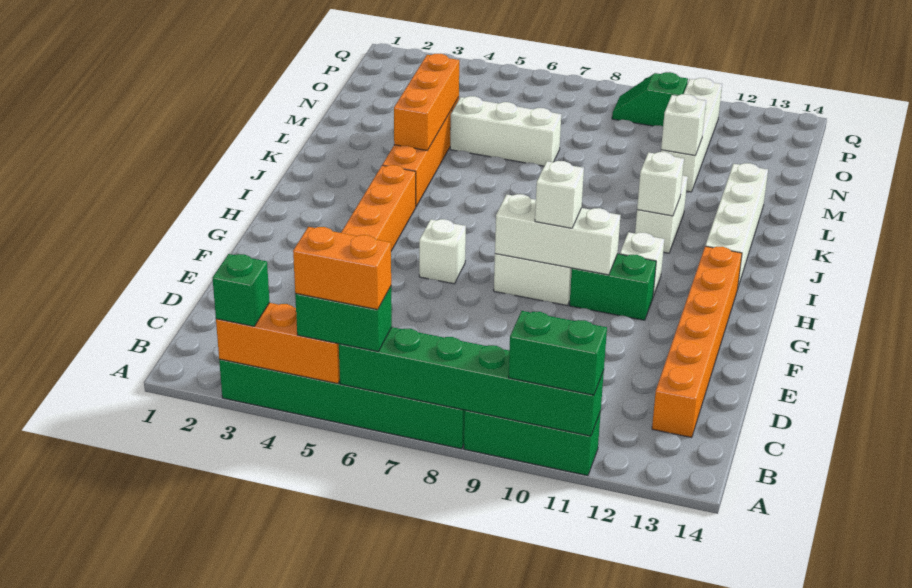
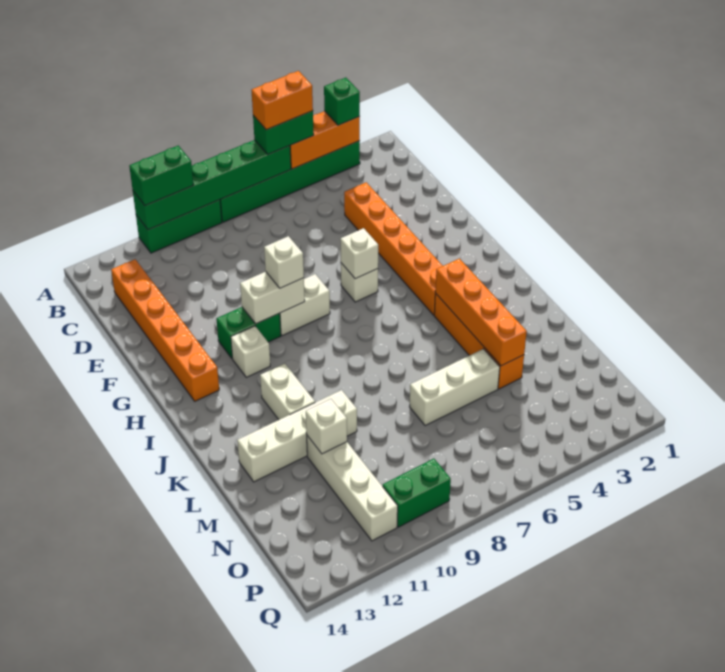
white brick G8:G10 level 2 -> white brick G9:G10 level 2
white brick I13:L13 level 1 -> white brick L10:L13 level 1
white brick J11 level 2 -> white brick G6 level 2
orange brick K4:M4 level 2 -> orange brick J4:M4 level 2
green slope P9:P10 level 1 top 10 -> green brick P9:P10 level 1

